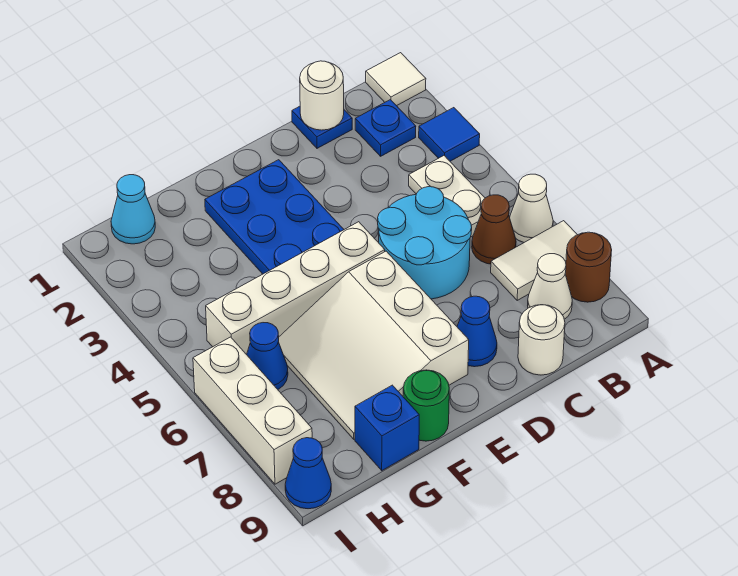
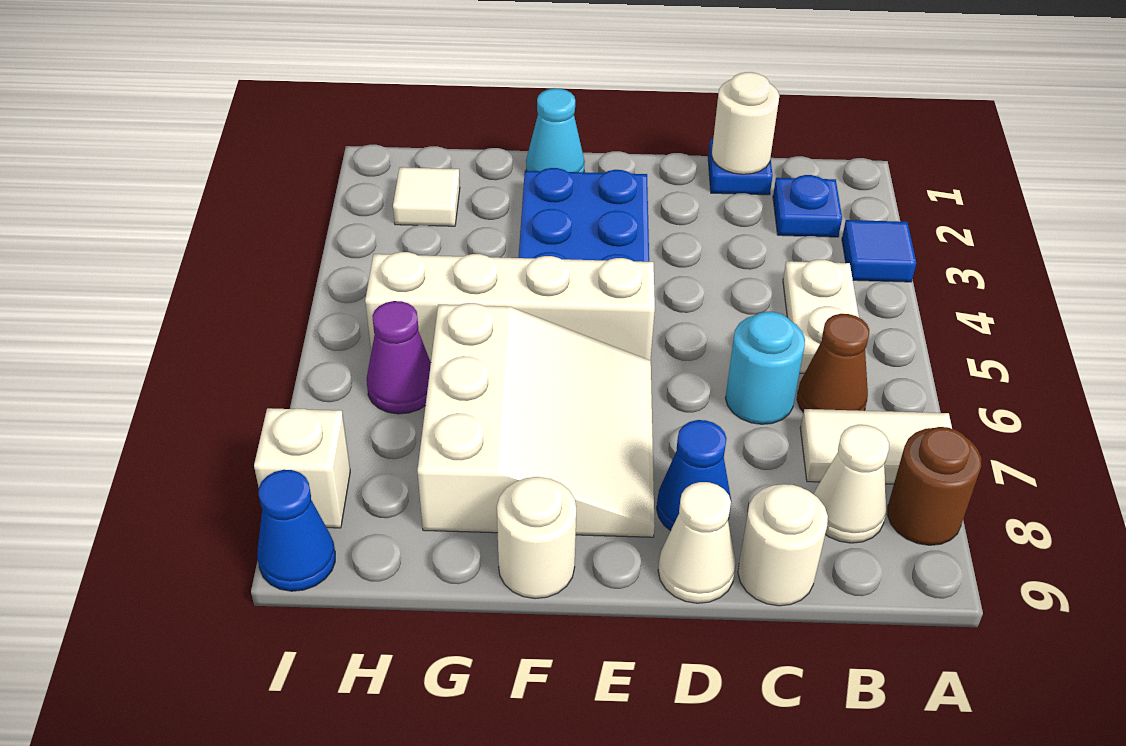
white tile A1 level 1 -> white tile H2 level 1
white cone A6 level 1 -> white cone D9 level 1
cyan round brick C5:D6 level 1 -> cyan round brick C6 level 1
white slope E6:G8 level 1 top E -> white slope E6:G8 level 1 top G
green round brick F9 level 1 -> white round brick F9 level 1
blue brick G9 level 1 -> none
cyan cone H1 level 1 -> cyan cone F1 level 1
blue cone H6 level 1 -> purple cone H6 level 1
white brick I6:I8 level 1 -> white brick I8 level 1

